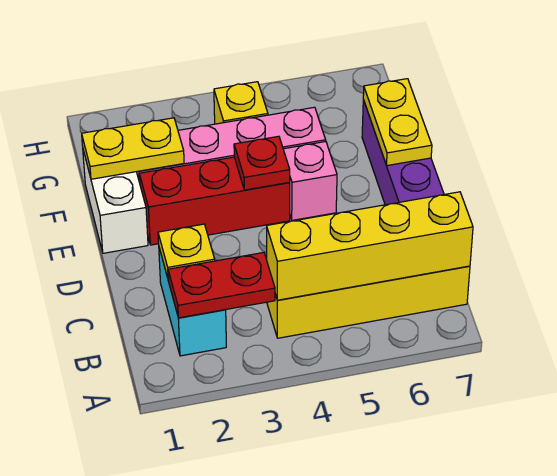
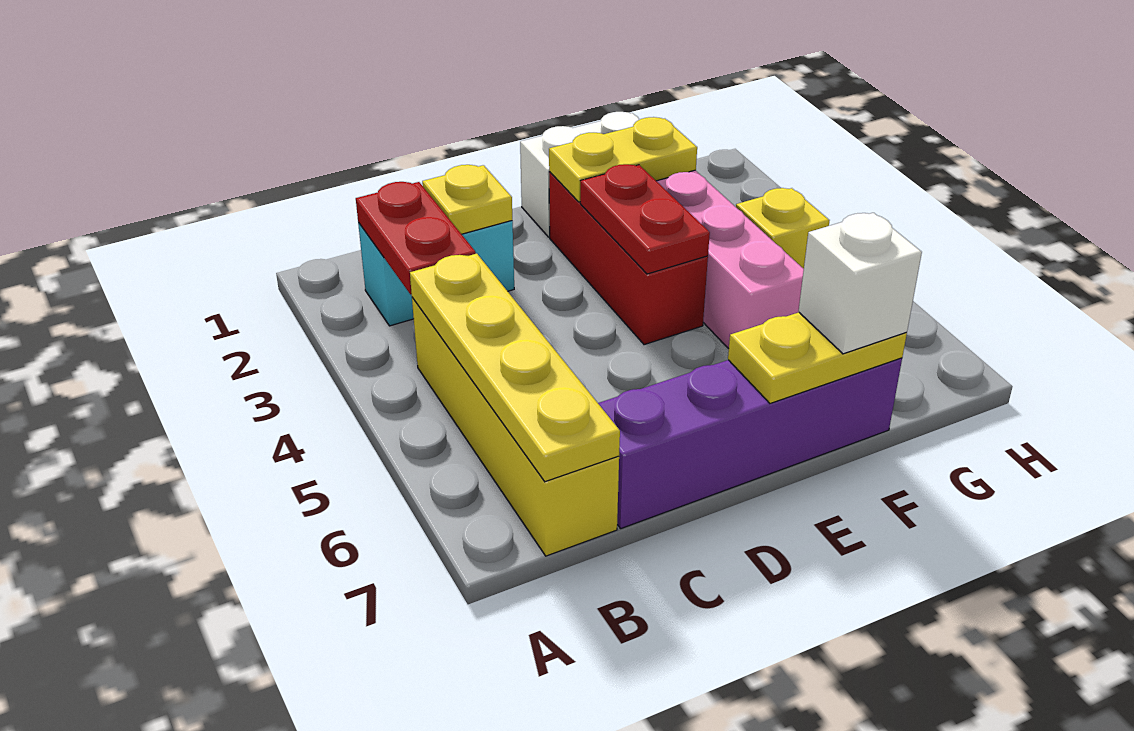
yellow brick B4:B7 level 2 -> yellow plate B4:B7 level 2
red plate E4 level 2 -> red plate E3:E4 level 2
pink brick E5 level 1 -> none
yellow plate F1:F2 level 2 -> yellow plate E2:F2 level 2
none -> white brick F7 level 3

